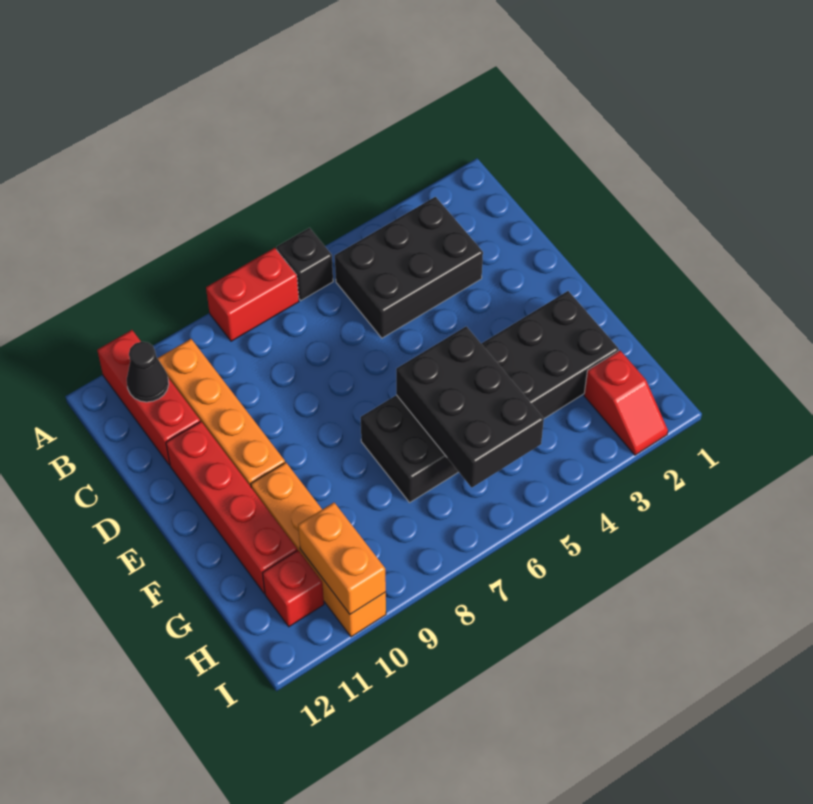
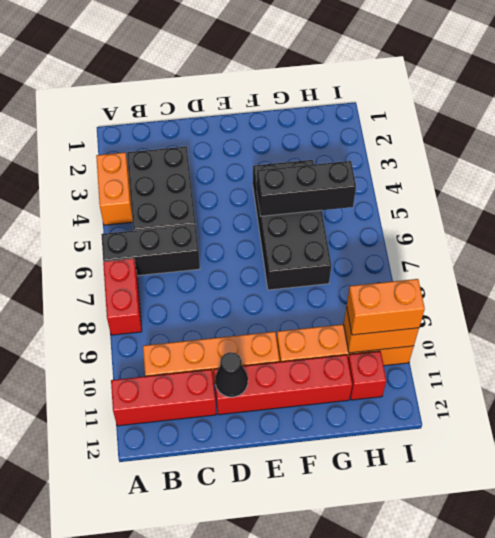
none -> orange brick A3:A4 level 1
black brick A6 level 1 -> black brick A6:C6 level 1
black cone B11 level 2 -> black cone D11 level 2
black brick F2:G7 level 1 -> black brick F4:G7 level 1
black brick F5:H6 level 2 -> black brick F5:H5 level 2
red slope H2:I2 level 1 top H -> none
none -> orange brick H10:I10 level 3

